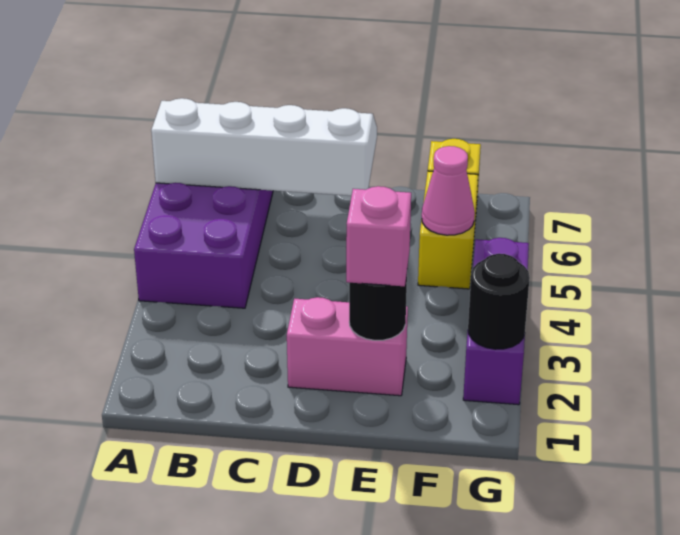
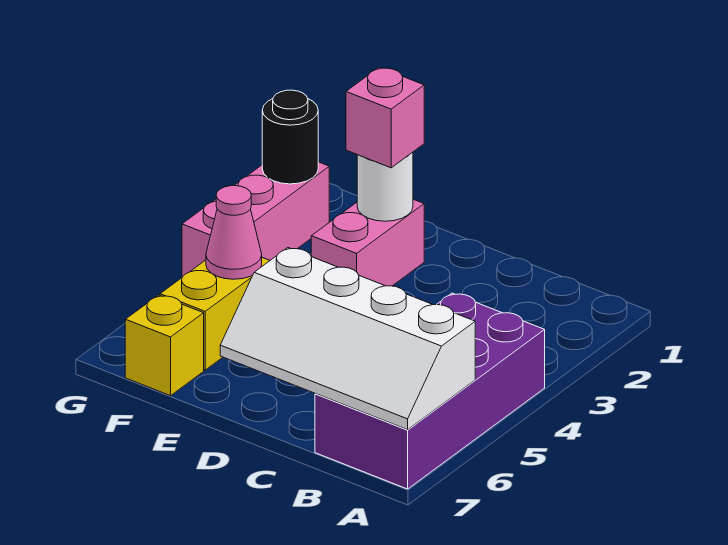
pink brick D2:E2 level 1 -> pink brick E2:E3 level 1
black round brick E2 level 2 -> white round brick E2 level 2
purple brick G2:G4 level 1 -> pink brick G2:G4 level 1

